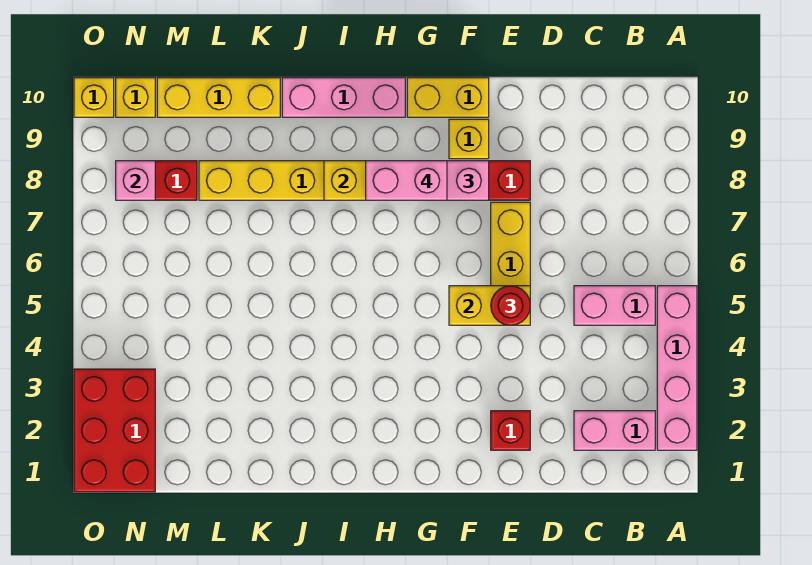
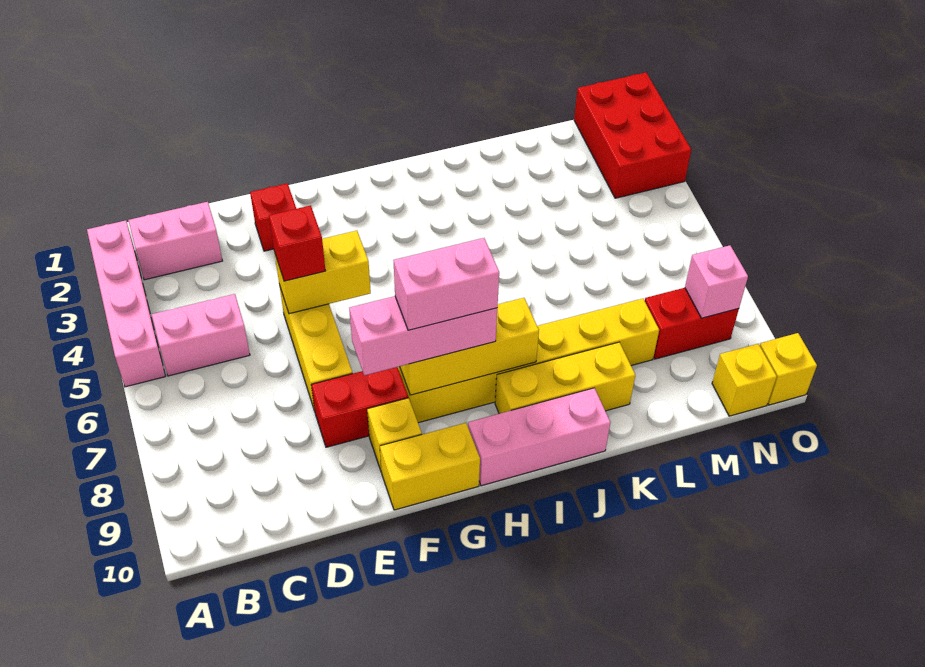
red round brick E5 level 3 -> red brick E5 level 3
yellow brick K10:M10 level 1 -> yellow brick I9:K9 level 1

